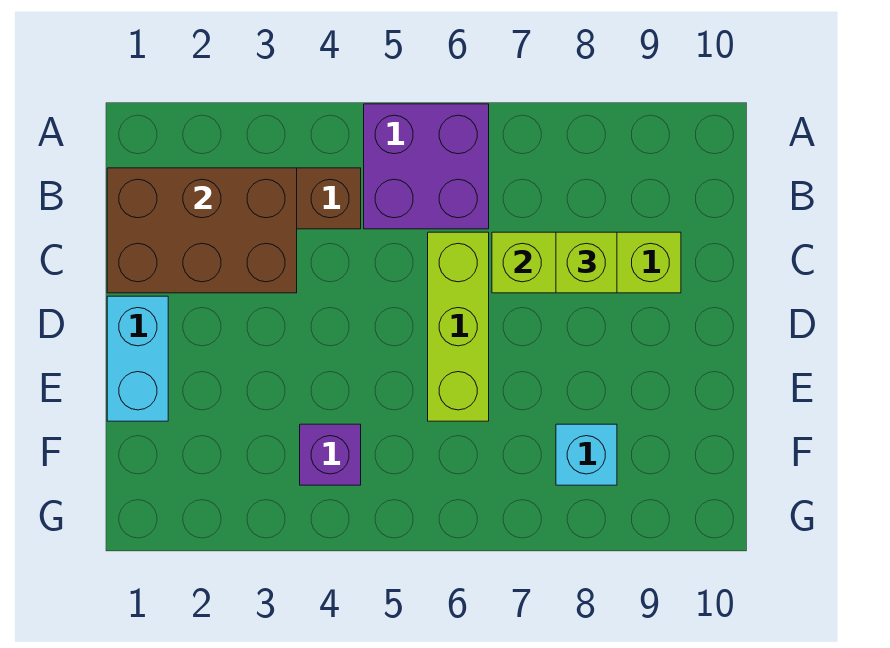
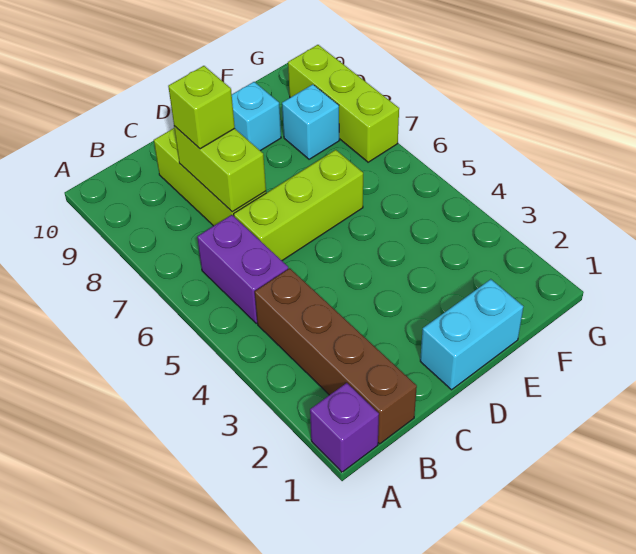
purple brick A5:B6 level 1 -> purple brick B5:B6 level 1
brown brick B1:C3 level 2 -> none
none -> cyan brick E9 level 1
purple brick F4 level 1 -> purple brick A1 level 1
none -> lime brick G7:G9 level 1

